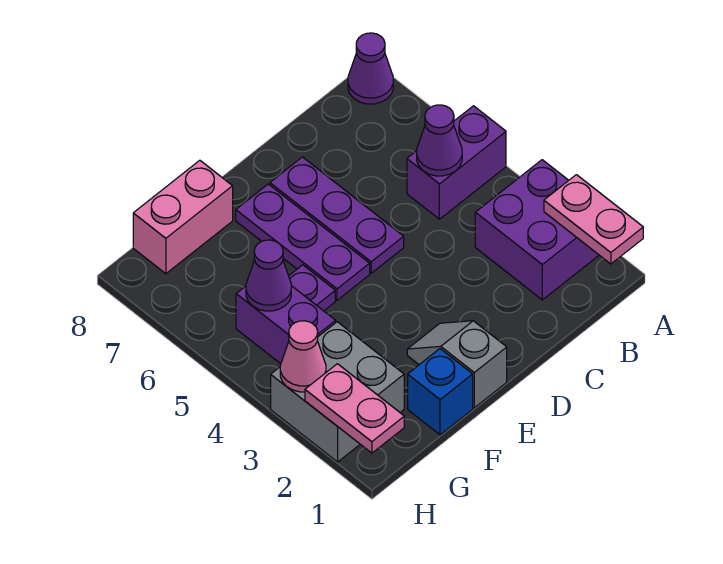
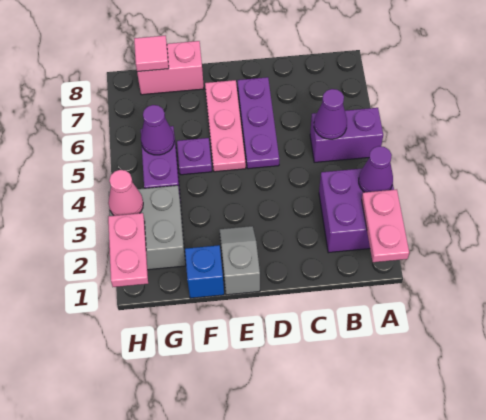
purple cone A8 level 1 -> purple cone A3 level 2
purple plate E5:E7 level 1 -> pink plate E5:E7 level 1
none -> pink tile G8 level 2

